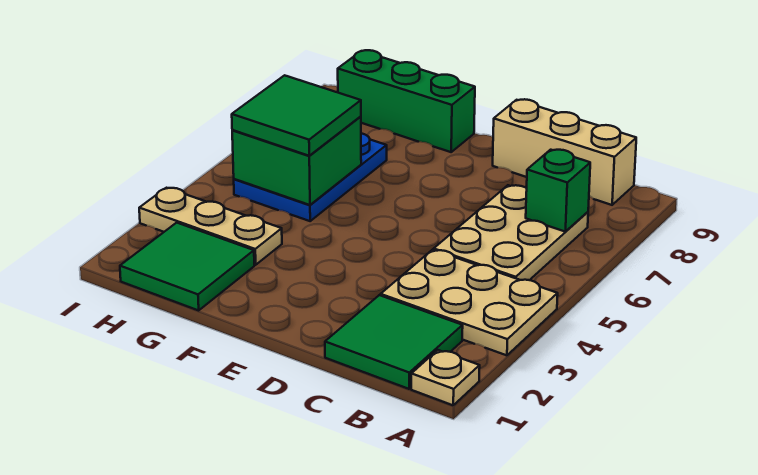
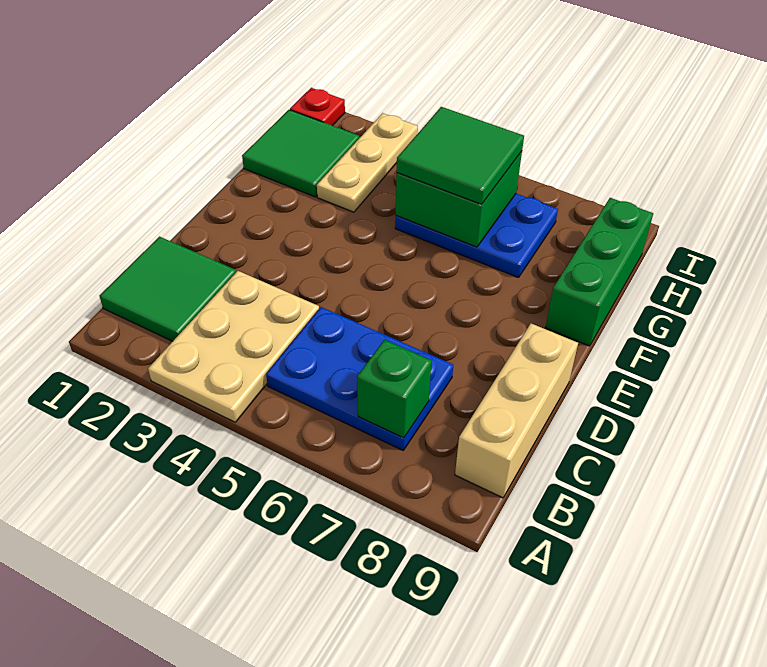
tan plate A1 level 1 -> none
tan plate B5:C7 level 1 -> blue plate B5:C7 level 1
none -> red plate I1 level 1

